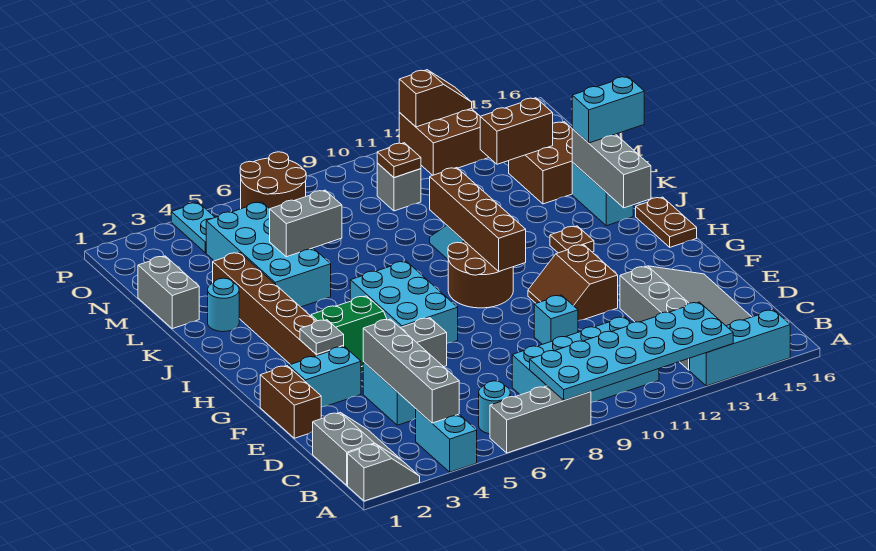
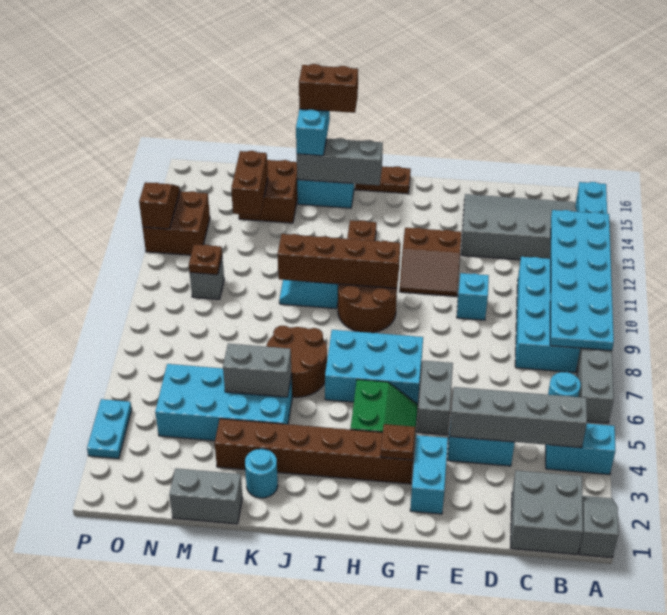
grey slope B1:C2 level 1 top 1 -> grey brick B1:C2 level 1
brown brick E1:F1 level 1 -> brown brick J16:K16 level 4
grey plate G3 level 2 -> brown plate G3 level 2
grey brick L5:L6 level 2 -> grey brick K5:L5 level 2
cyan plate O4:P4 level 1 -> cyan plate P3:P4 level 1
brown round brick O6:P7 level 1 -> brown round brick J6:K7 level 1

